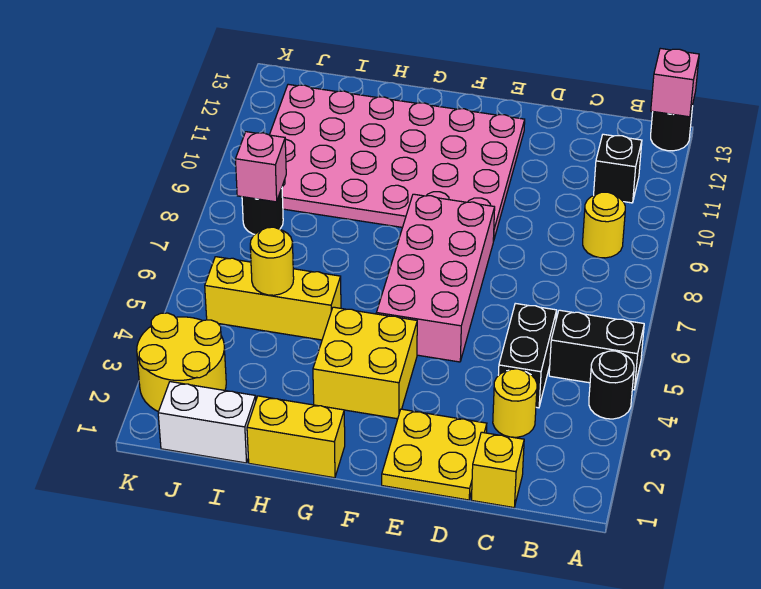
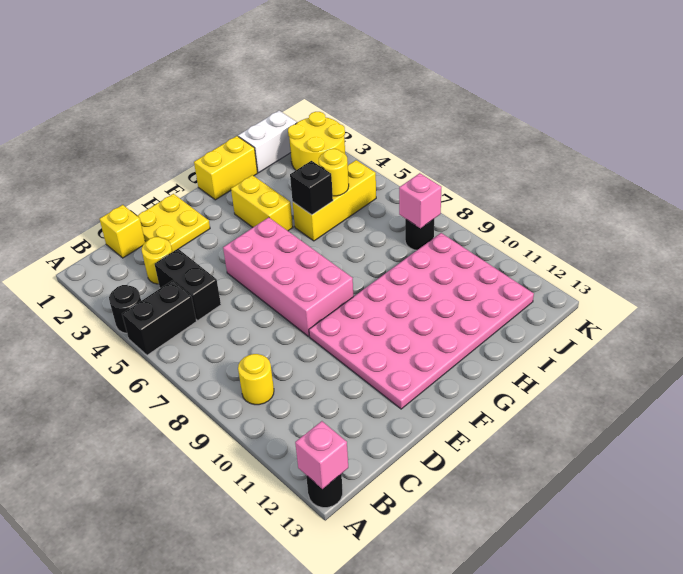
black brick B11 level 1 -> black brick H5 level 2
yellow brick F3:G4 level 1 -> yellow brick G3:G4 level 1

